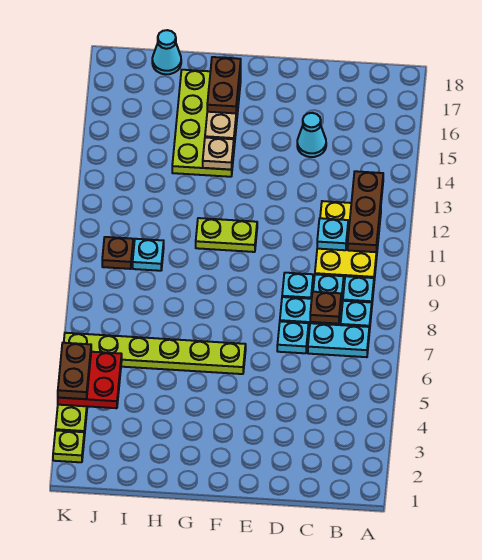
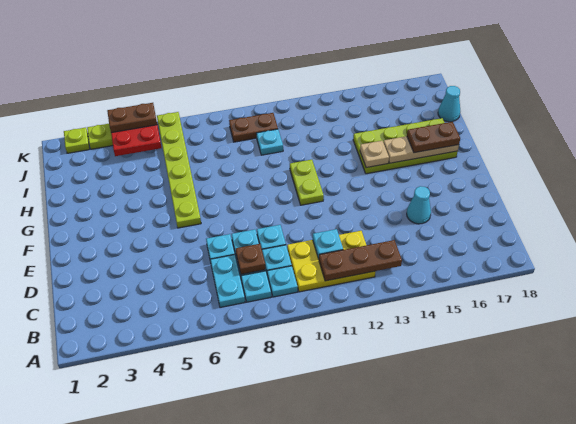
brown plate J10 level 1 -> brown plate J9:J10 level 1

